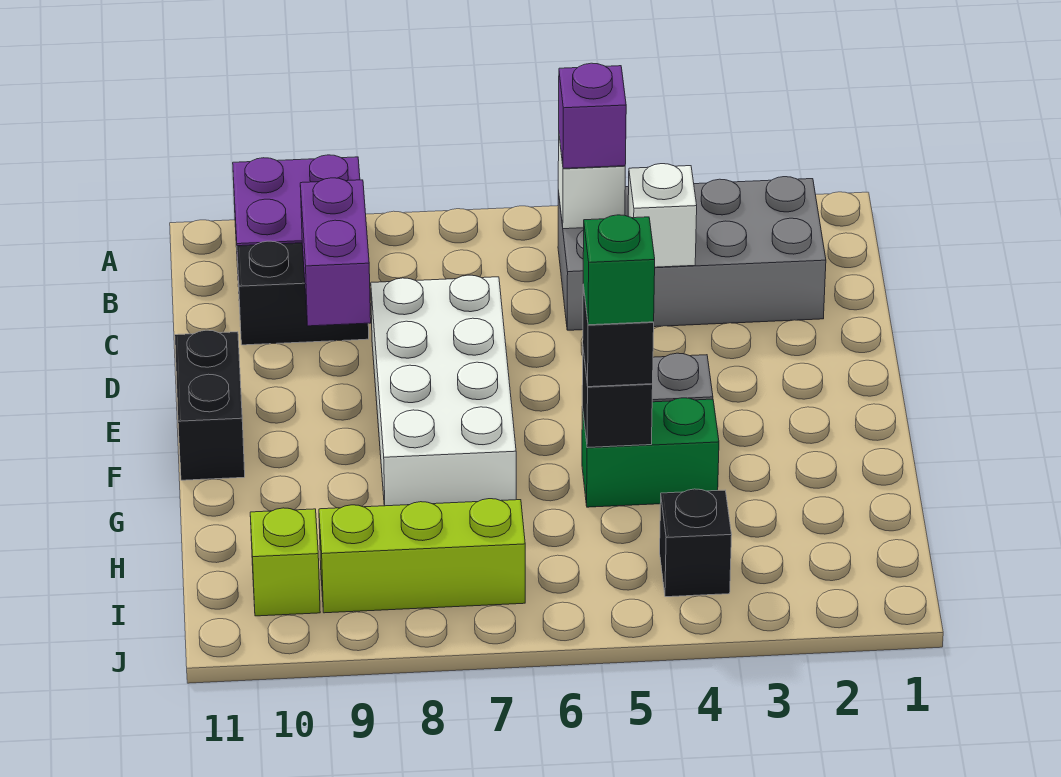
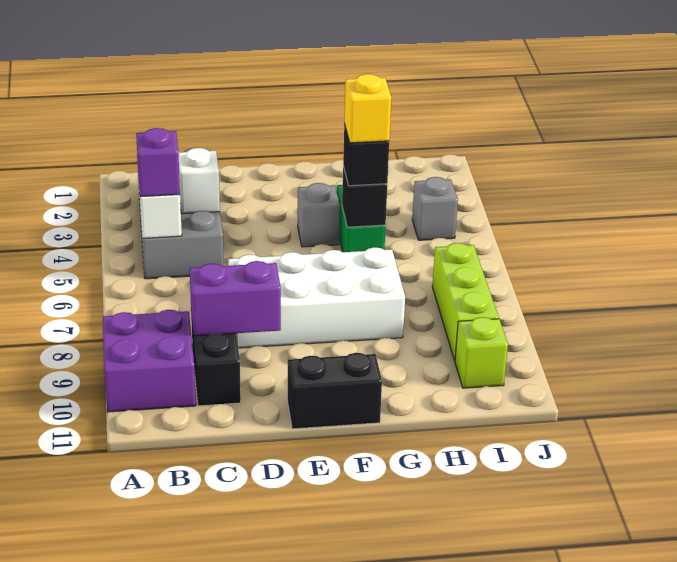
green brick G5 level 4 -> yellow brick G5 level 4
black brick I4 level 1 -> grey brick I4 level 1

